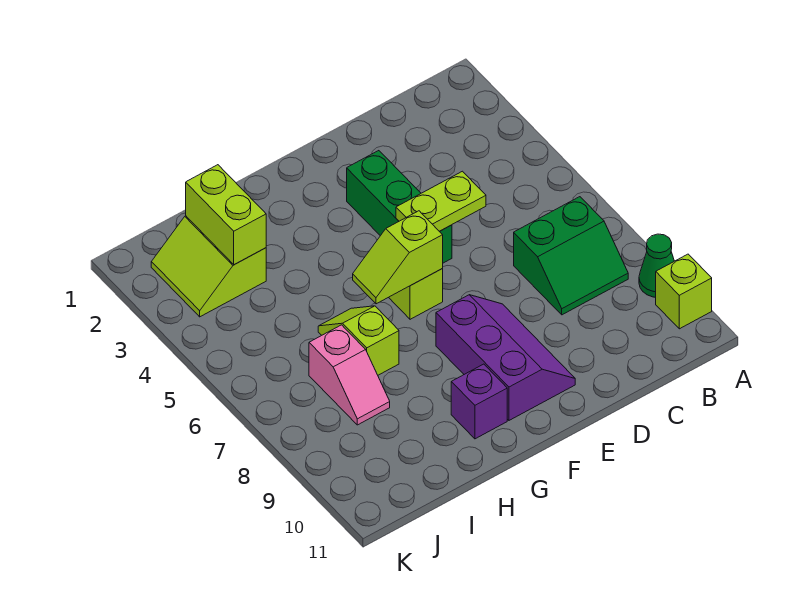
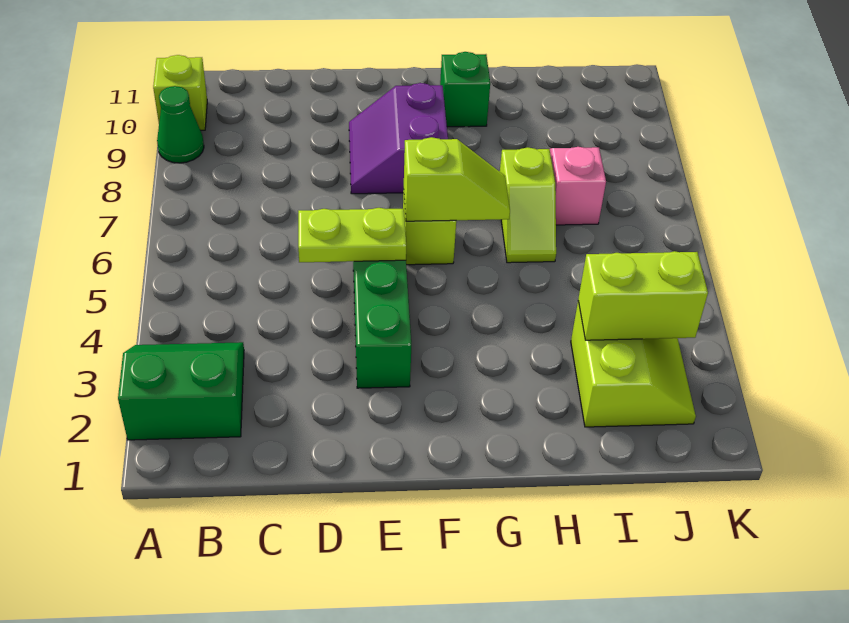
green slope B7:C8 level 1 top 7 -> green slope A2:B3 level 1 top 2
purple slope E8:F10 level 1 top F -> purple slope E8:F9 level 1 top F
purple brick G10 level 1 -> green brick G10 level 1
lime brick I2:I3 level 2 -> lime brick I3:J3 level 2

